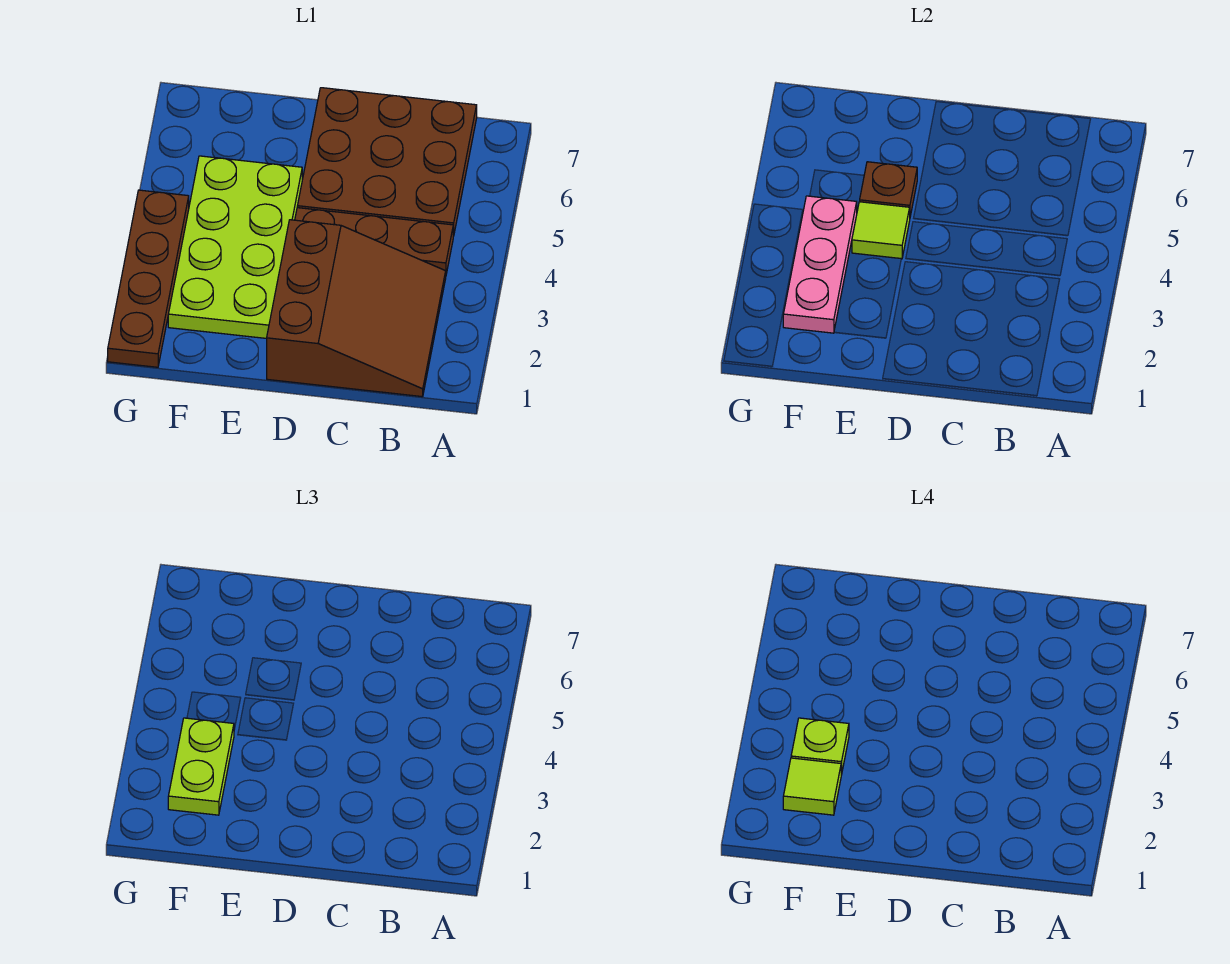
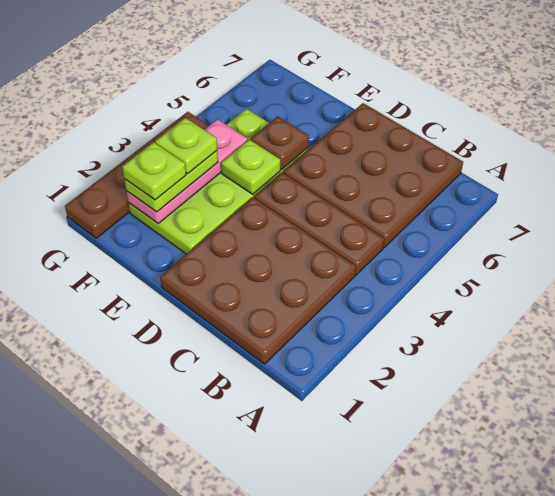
brown slope B1:D3 level 1 top D -> brown plate B1:D3 level 1
lime tile E4 level 2 -> lime plate E4 level 2
lime tile F2 level 4 -> lime plate F2 level 4

